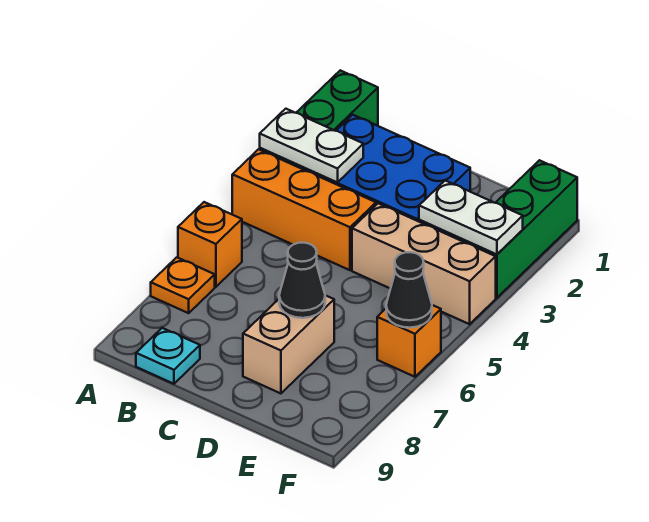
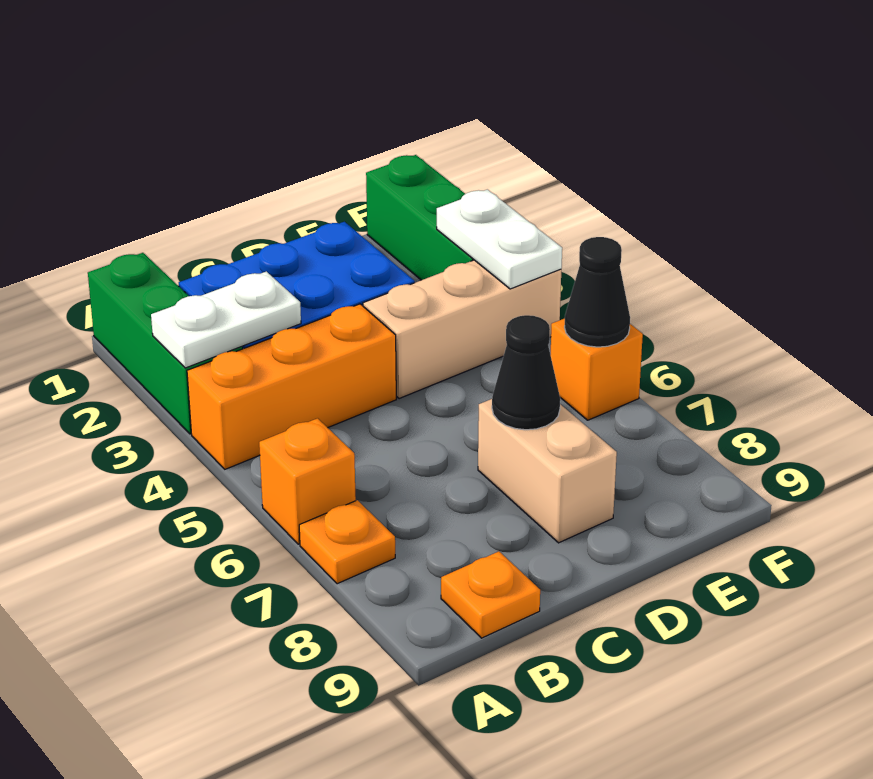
cyan plate B9 level 1 -> orange plate B9 level 1
white plate E3:F3 level 2 -> white plate F3:F4 level 2

